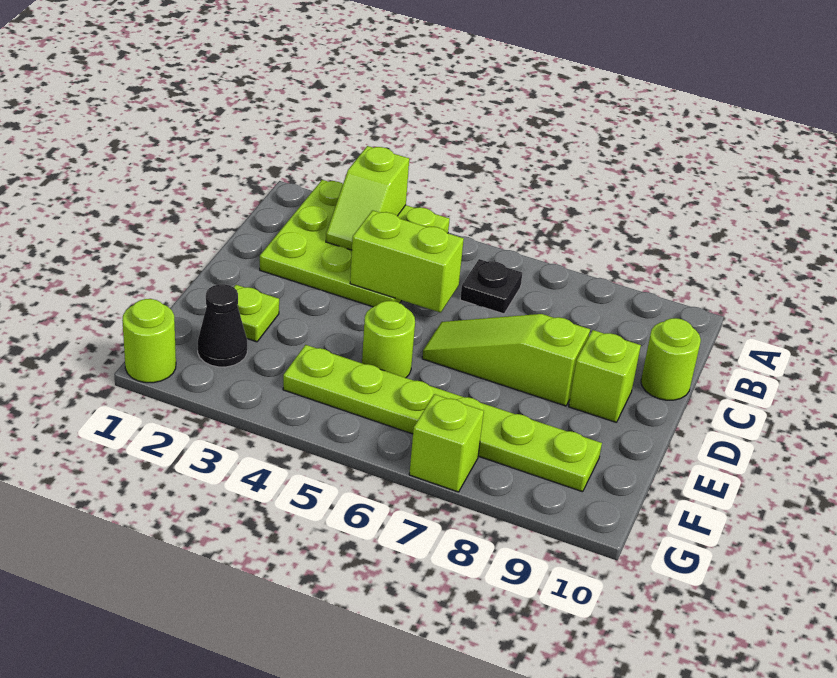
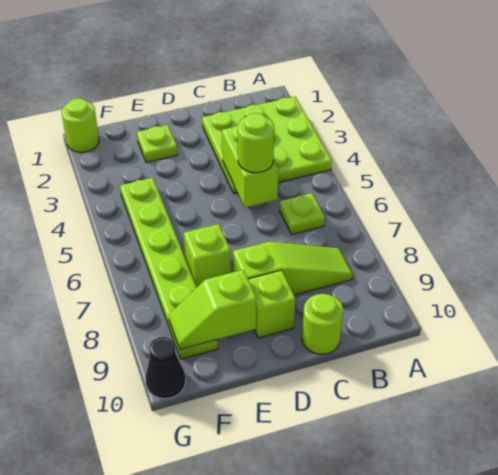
lime slope A3:B3 level 2 top A -> lime slope E9:F9 level 2 top E
black plate B6 level 1 -> lime plate B6 level 1
lime slope D6:D8 level 1 top 8 -> lime slope B8:D8 level 1 top D
lime round brick E5 level 1 -> lime round brick C5 level 3
black cone F2 level 1 -> black cone G10 level 1
lime brick G7 level 1 -> lime brick E7 level 1

